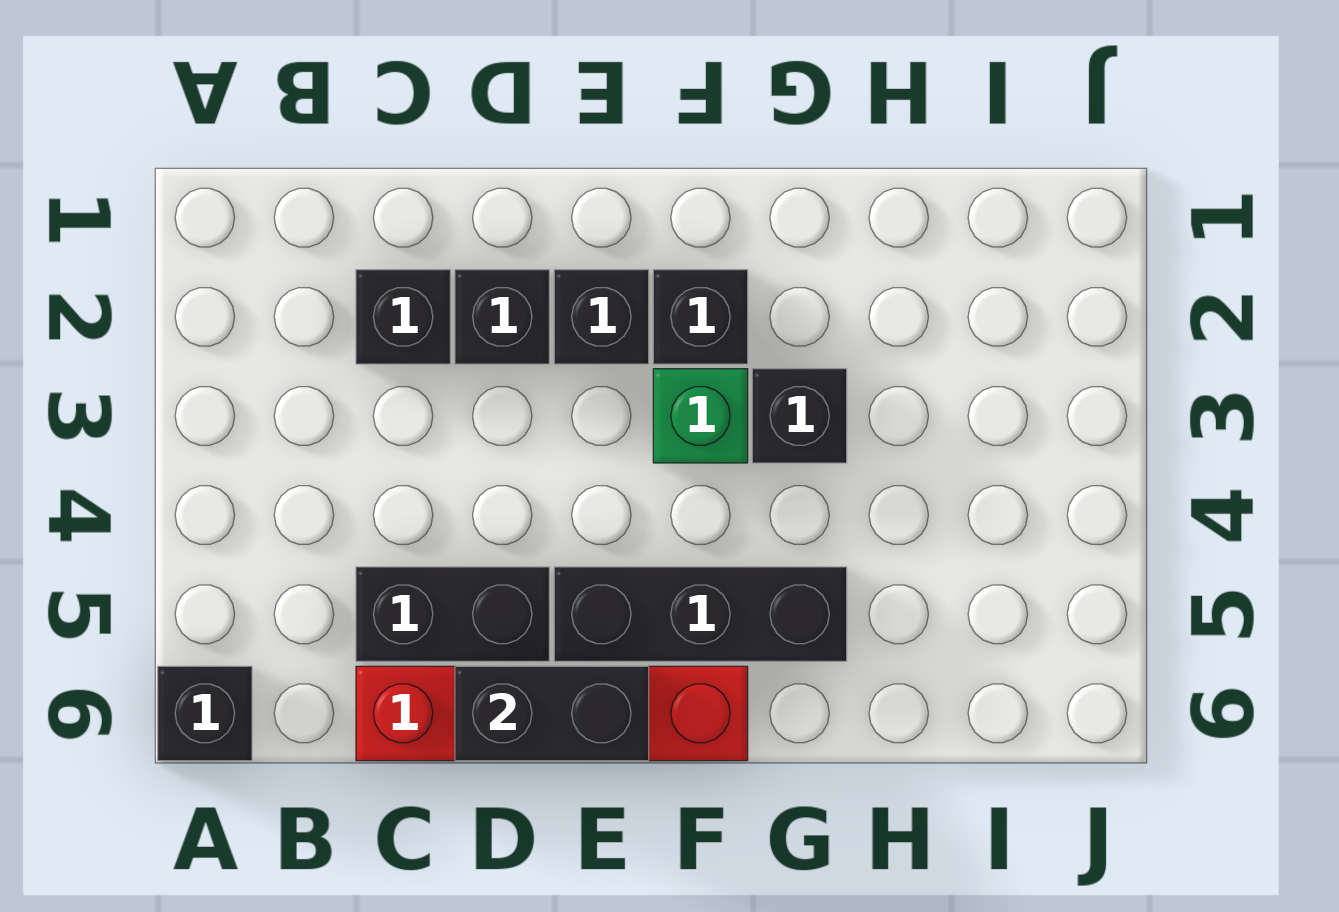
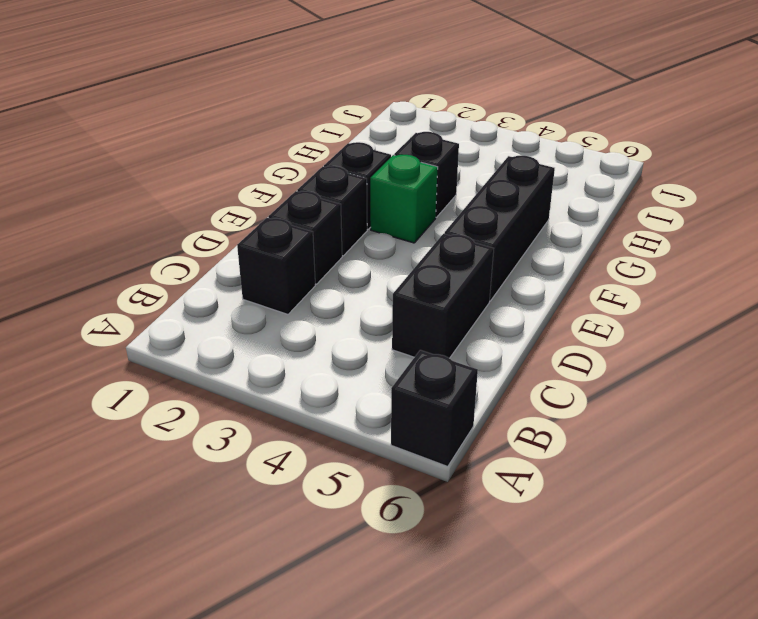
red brick C6:F6 level 1 -> none
black brick D6:E6 level 2 -> none

